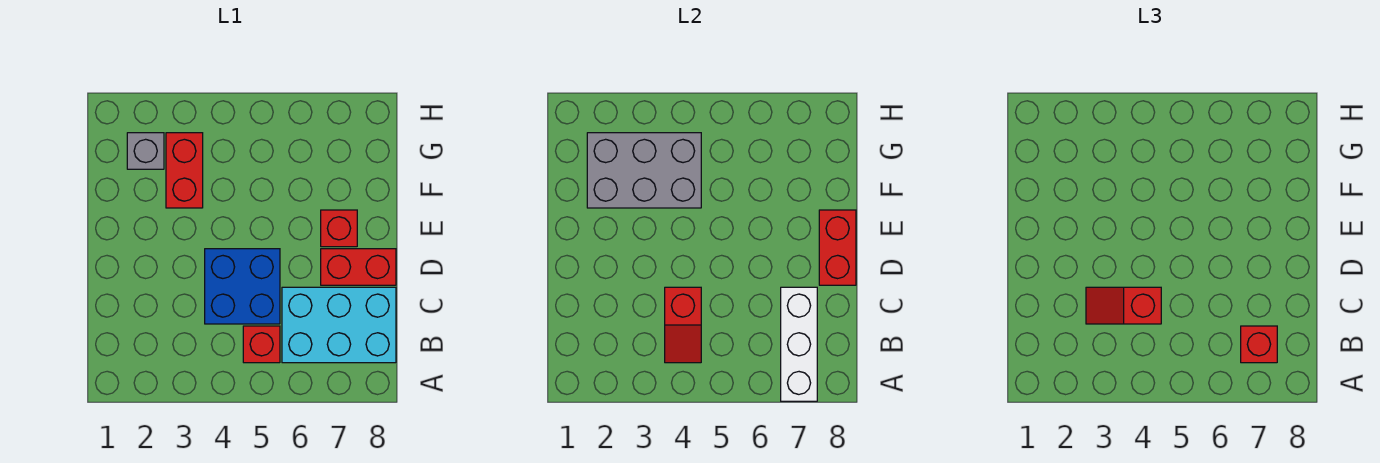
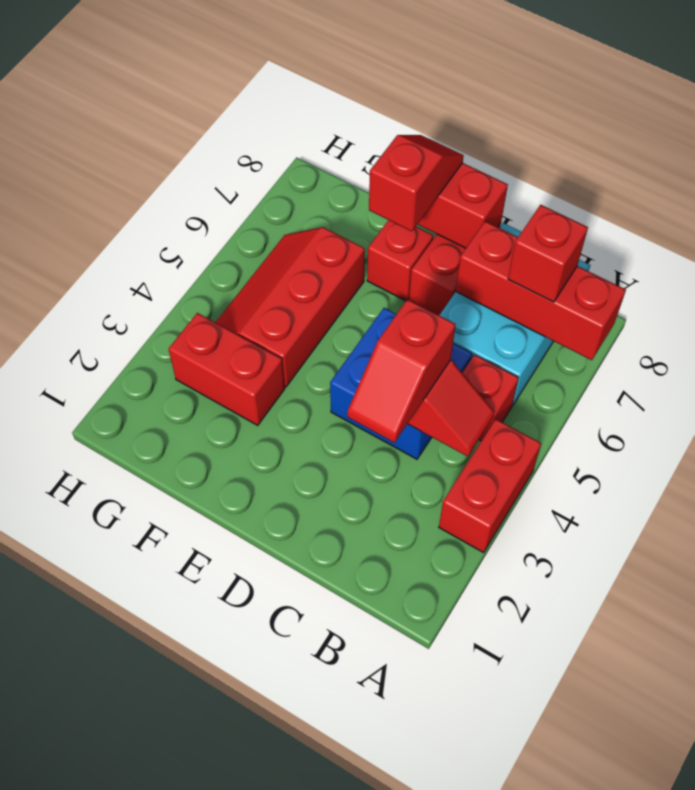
none -> red brick A3:A4 level 1
white brick A7:C7 level 2 -> red brick A7:C7 level 2
none -> red slope E7:E8 level 3 top 7
grey brick F2:G4 level 2 -> none
none -> red slope F4:G6 level 1 top F
grey brick G2 level 1 -> none

